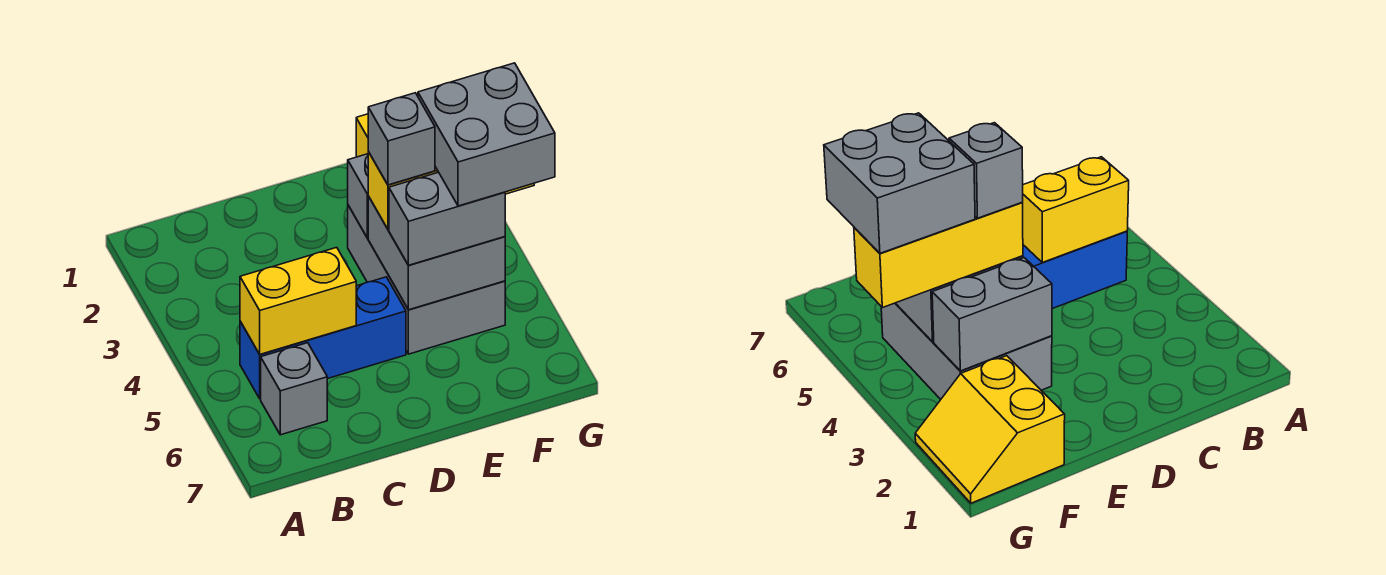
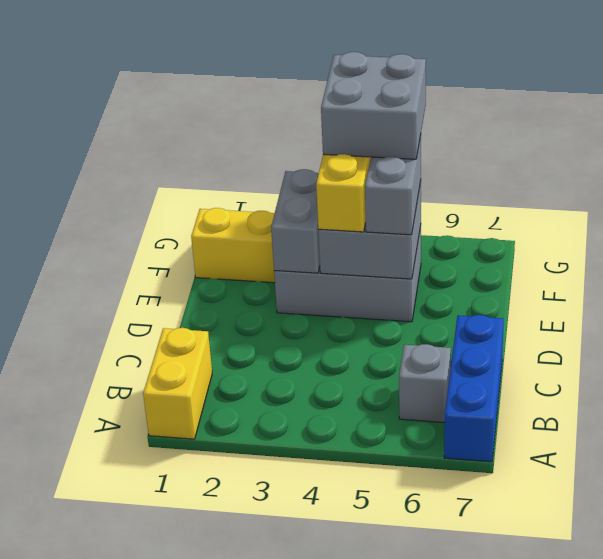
blue brick B5:D5 level 1 -> blue brick A7:C7 level 1
yellow brick B5:C5 level 2 -> yellow brick A1:B1 level 1
grey brick E4 level 4 -> none

